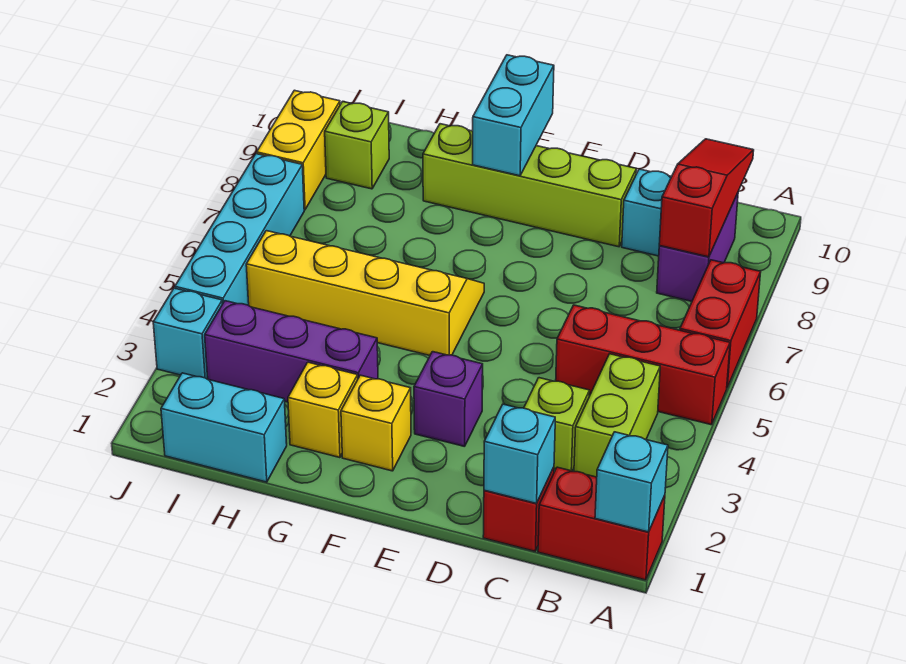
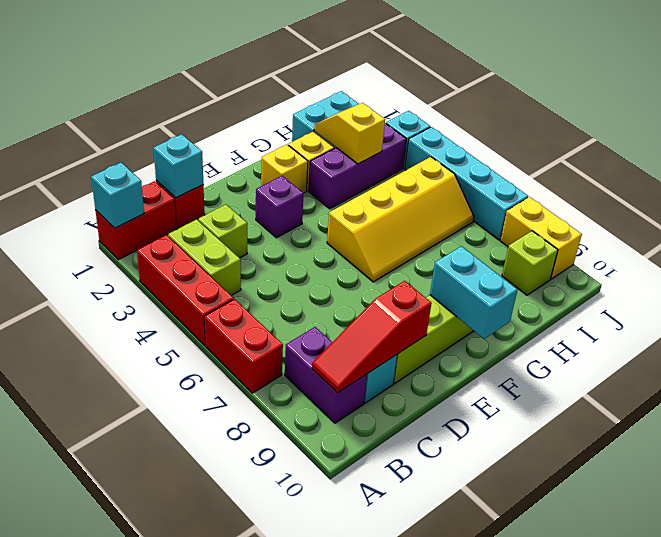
red brick A5:C5 level 1 -> red brick A3:A5 level 1
red slope B8:B10 level 2 top 8 -> red slope B9:D9 level 2 top D
none -> yellow slope H2:H3 level 2 top 3

